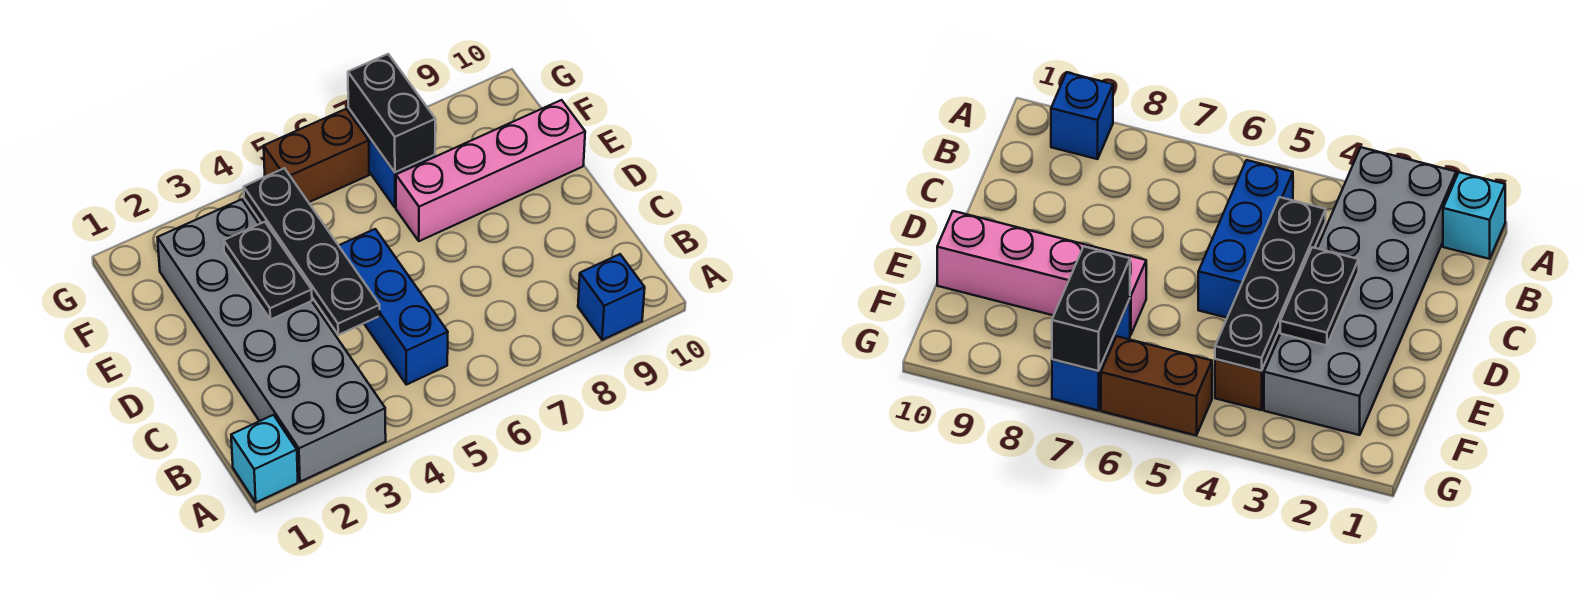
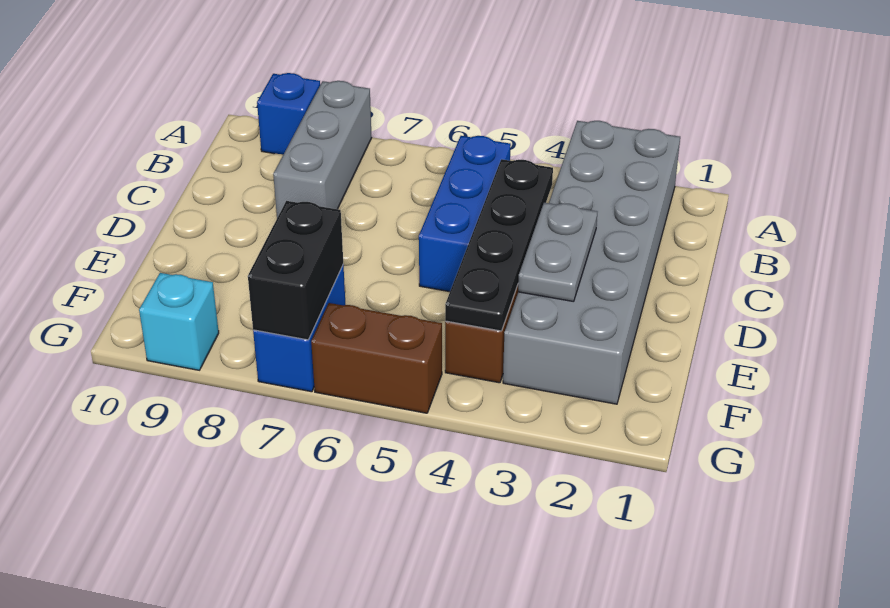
cyan brick A1 level 1 -> cyan brick G9 level 1
none -> grey brick A8:C8 level 1
black plate D3:E3 level 2 -> grey plate D3:E3 level 2
pink brick E7:E10 level 1 -> none

